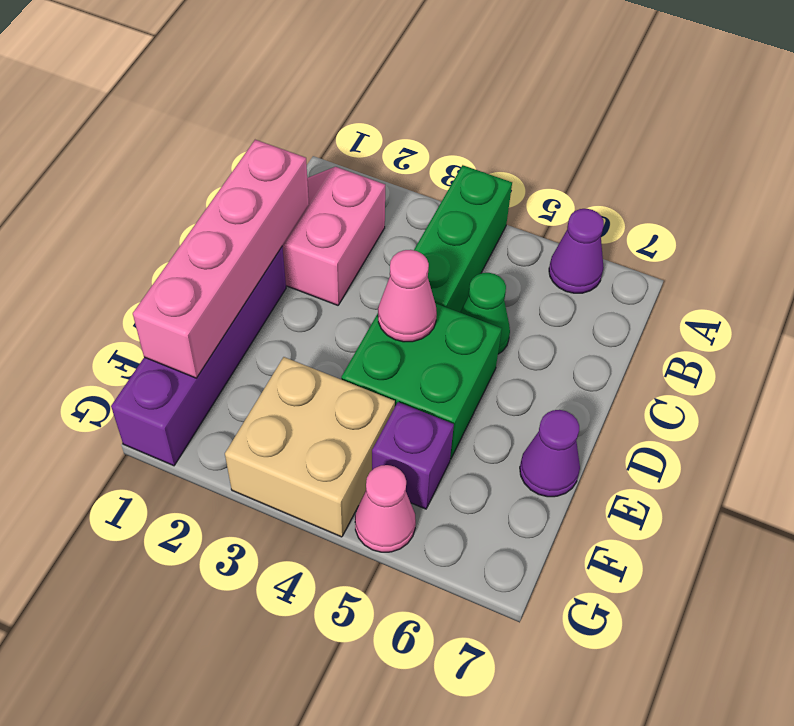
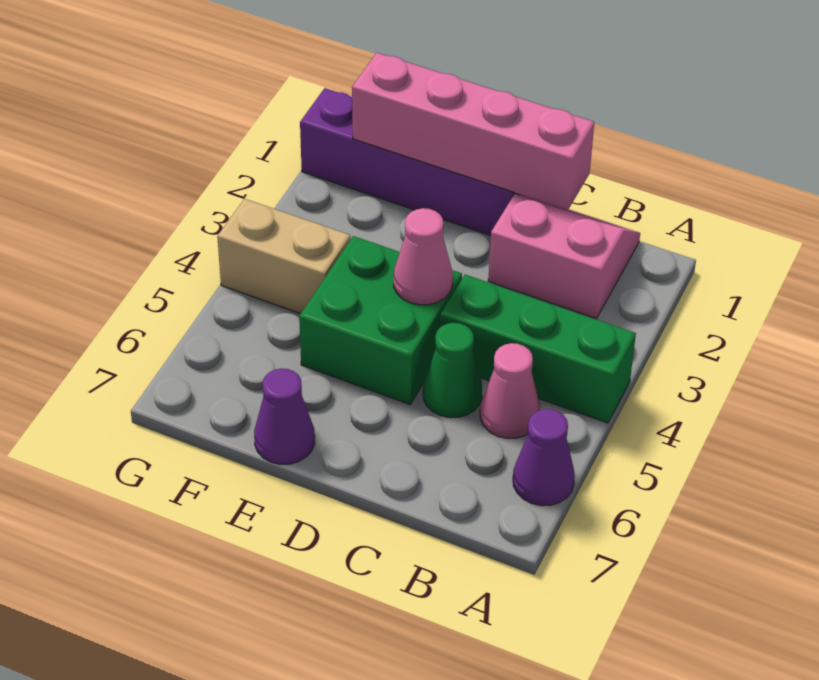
tan brick F3:G4 level 1 -> tan brick F4:G4 level 1
purple brick F5 level 1 -> none
pink cone G5 level 1 -> pink cone B5 level 1

